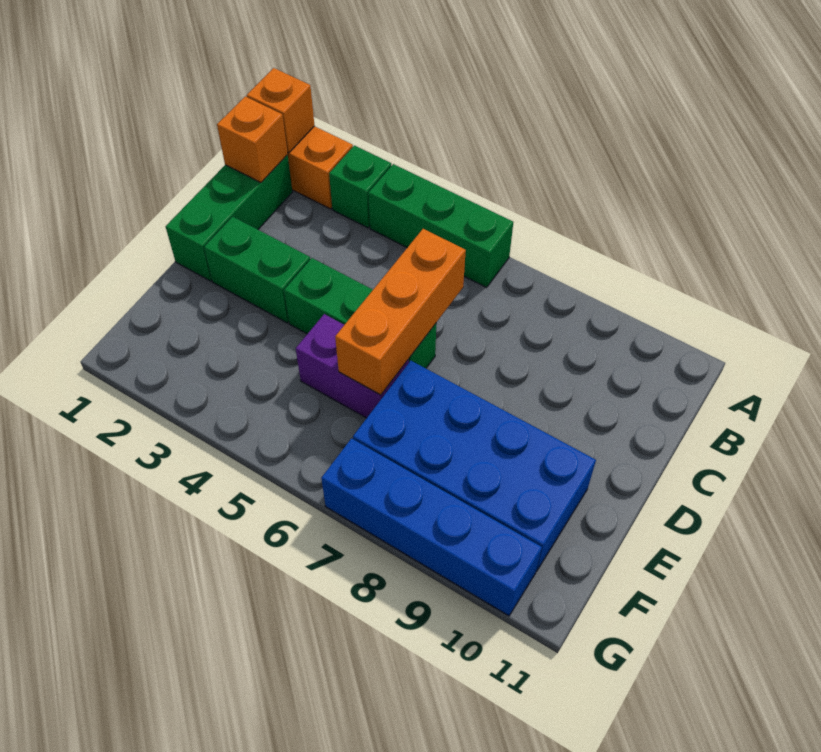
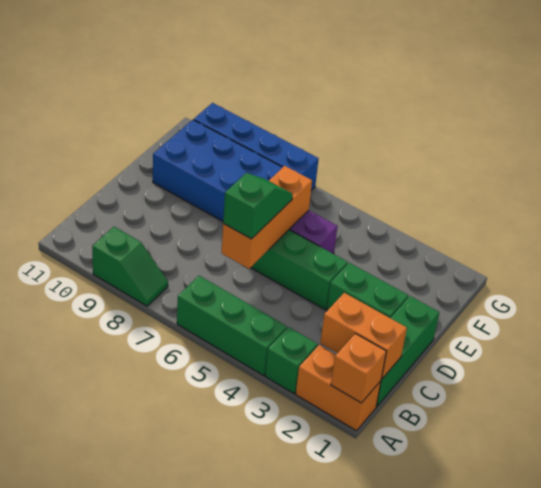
none -> green slope A8:A9 level 1 top 9
orange brick B1 level 2 -> orange brick B1:B2 level 2
none -> green slope C6:D6 level 3 top C

